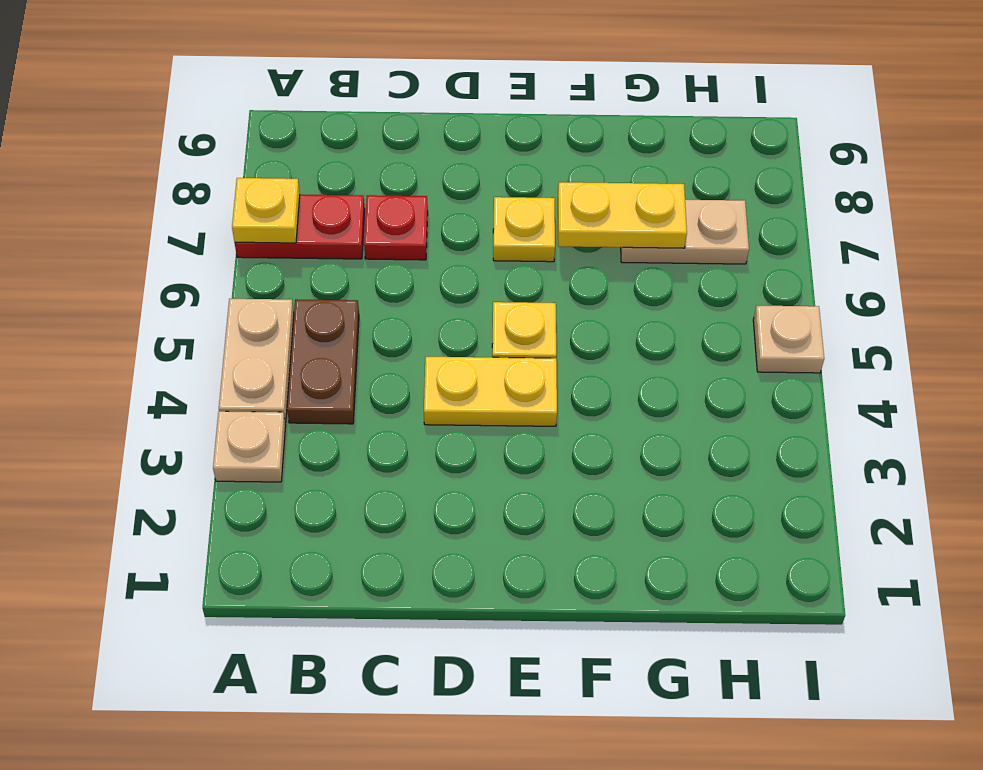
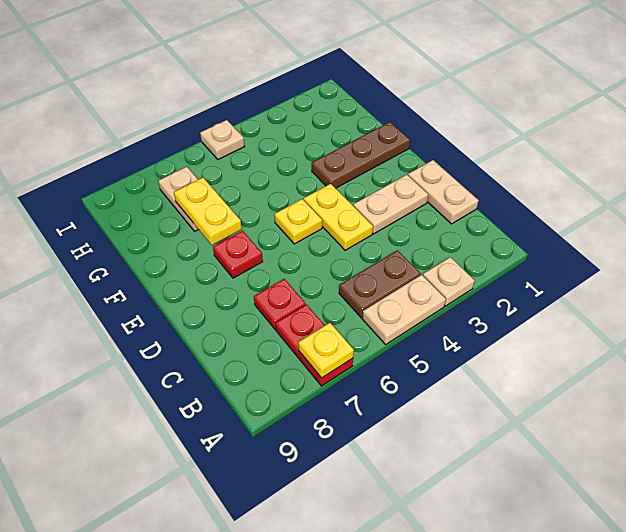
none -> tan plate C1:D1 level 1
none -> tan plate D2:D3 level 1
yellow plate E7 level 1 -> red plate E7 level 1
none -> brown plate F1:F3 level 1

